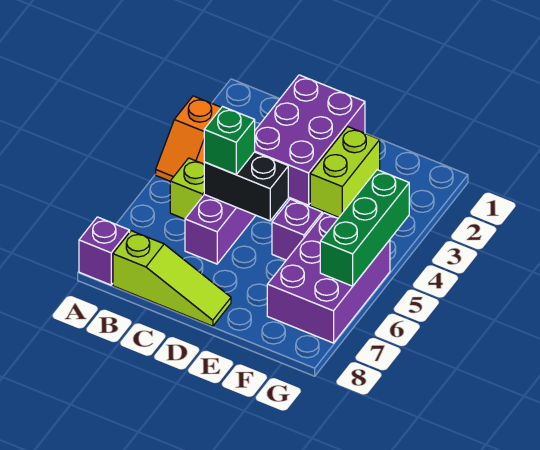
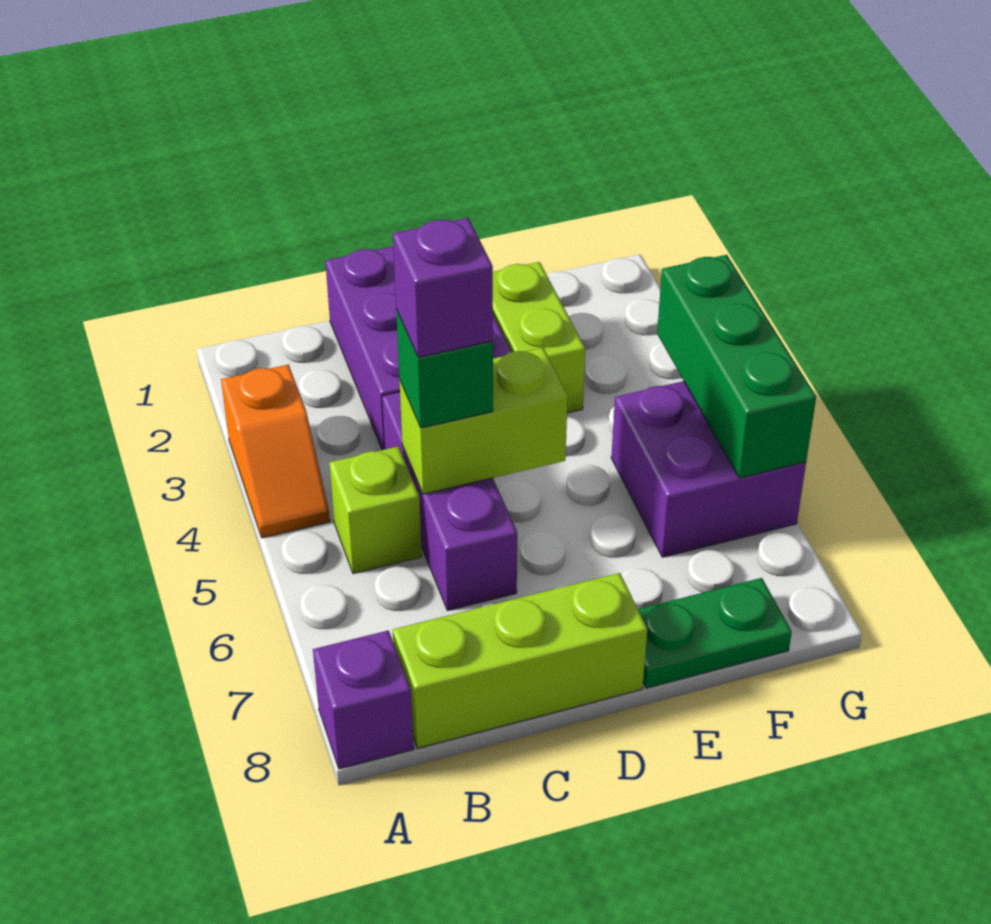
lime slope B8:D8 level 1 top B -> lime brick B8:D8 level 1
black brick C5:D5 level 2 -> lime brick C5:D5 level 2
purple brick E5 level 1 -> purple brick C5 level 4
none -> green plate E8:F8 level 1
purple brick F5:G7 level 1 -> purple brick F5:G6 level 1

